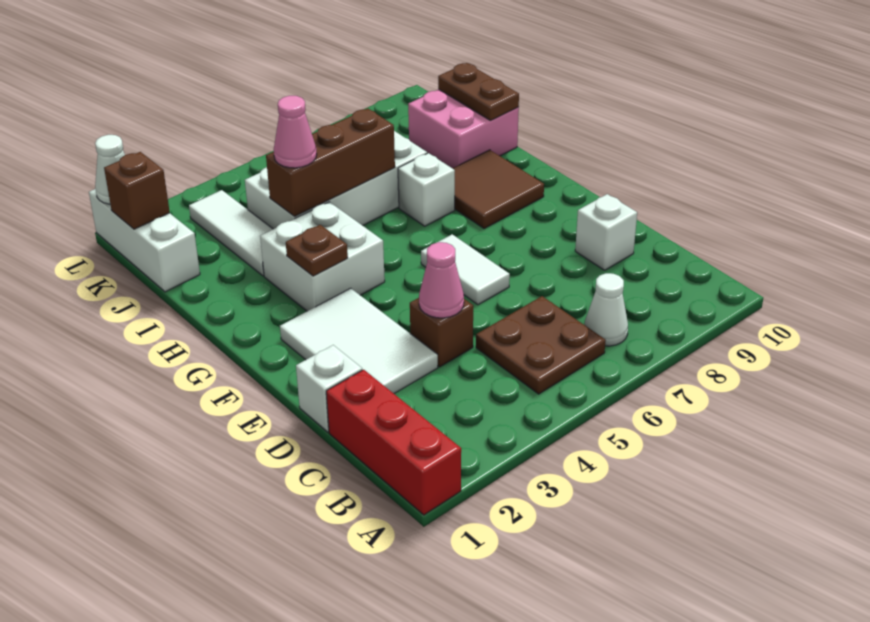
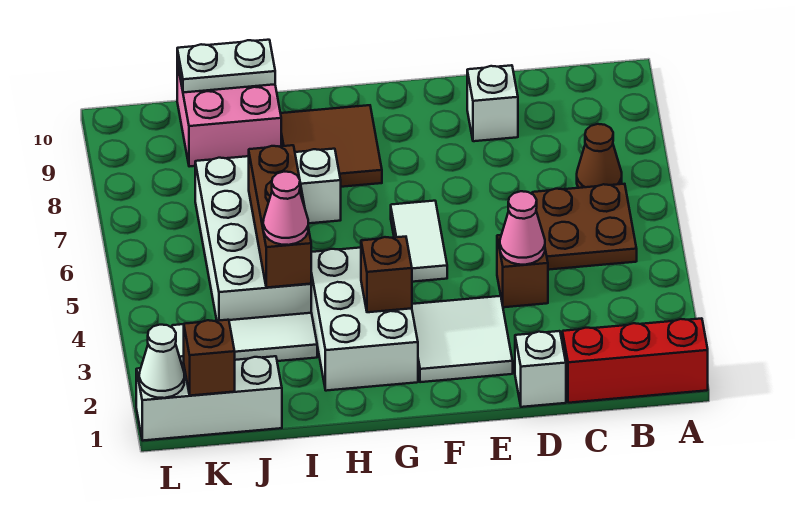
white cone B7 level 1 -> brown cone B7 level 1
white tile D2:F3 level 1 -> white tile E2:F3 level 1
white tile E6:F6 level 1 -> white tile F5:F6 level 1
white brick G3:H4 level 1 -> white brick G2:H4 level 1
brown plate G3 level 2 -> brown brick G3 level 2
brown plate I10:J10 level 2 -> white plate I10:J10 level 2

